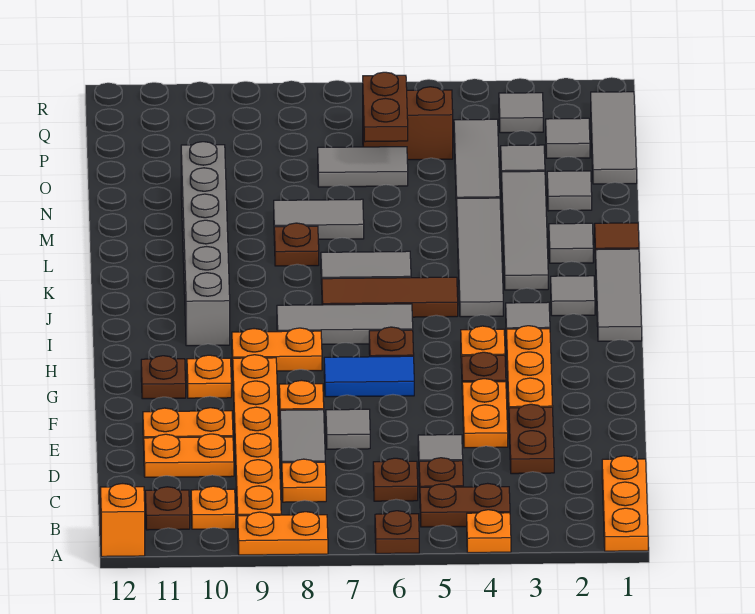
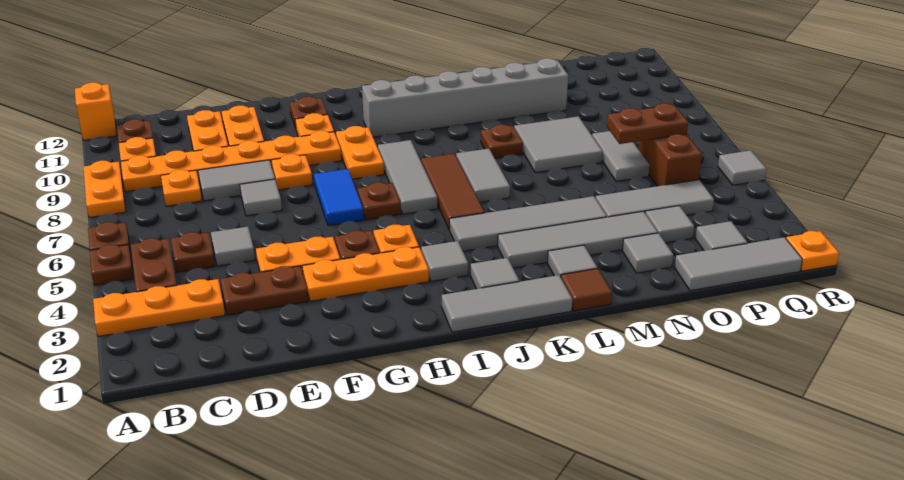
orange plate A1:C1 level 1 -> orange plate A3:C3 level 1
orange plate A4 level 1 -> orange plate R1 level 1
brown plate C6 level 1 -> brown plate A5 level 1
grey tile M7:M8 level 1 -> grey tile M7:N8 level 1
grey tile Q3 level 1 -> grey tile R5 level 1

